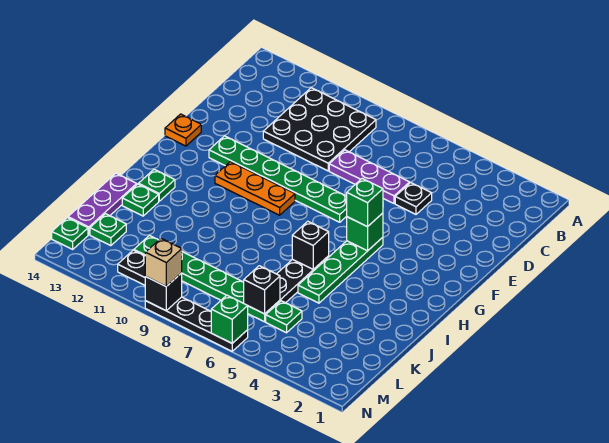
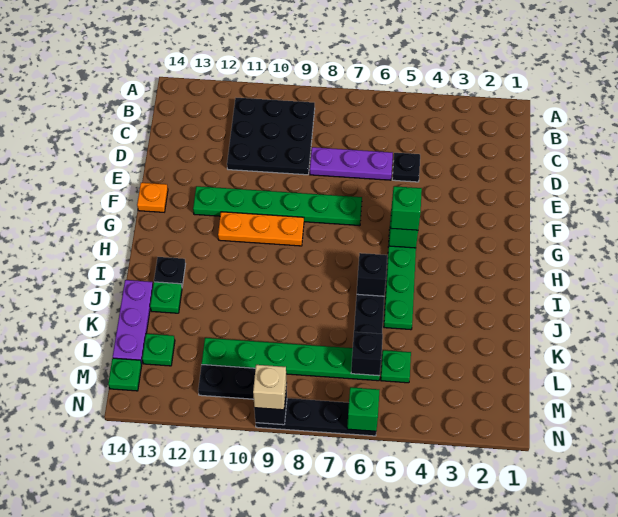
green plate I13 level 1 -> black plate I13 level 1

